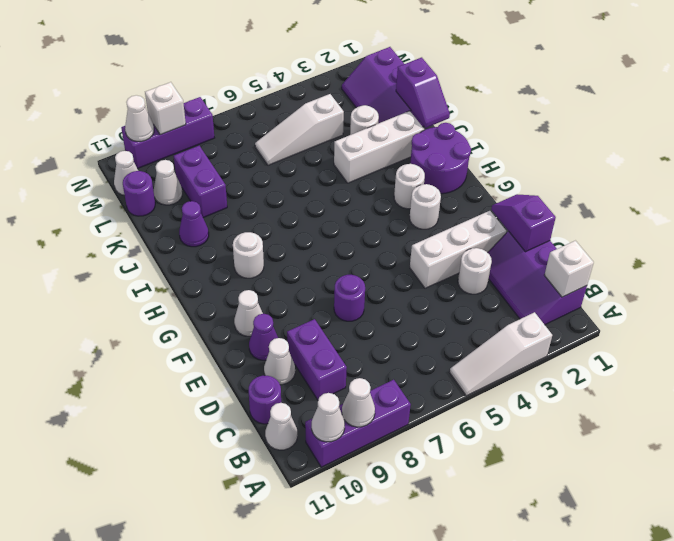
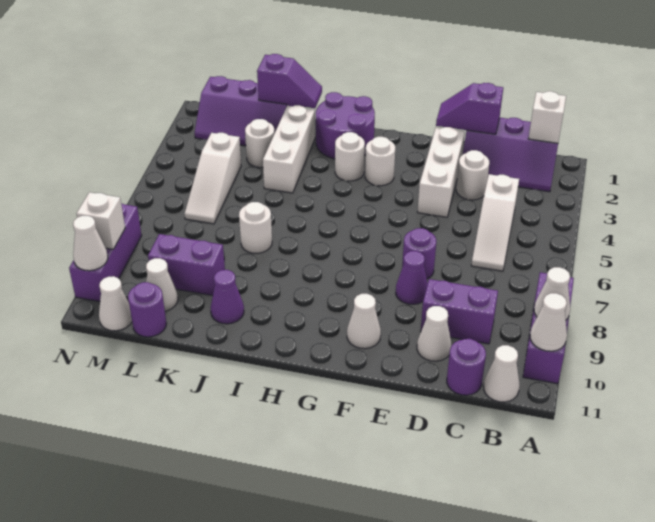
white slope A3:A5 level 1 top 3 -> white slope C4:C6 level 1 top 4
purple cone E10 level 1 -> purple cone E8 level 1
white round brick H9 level 1 -> white round brick J7 level 1

